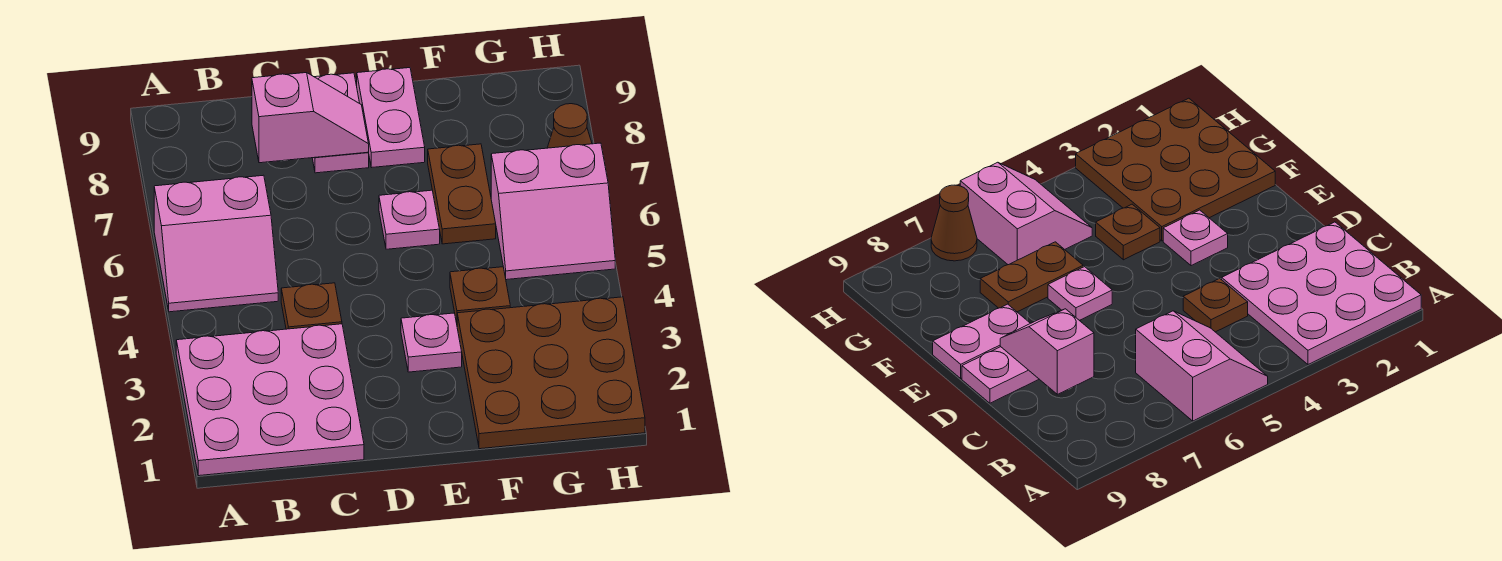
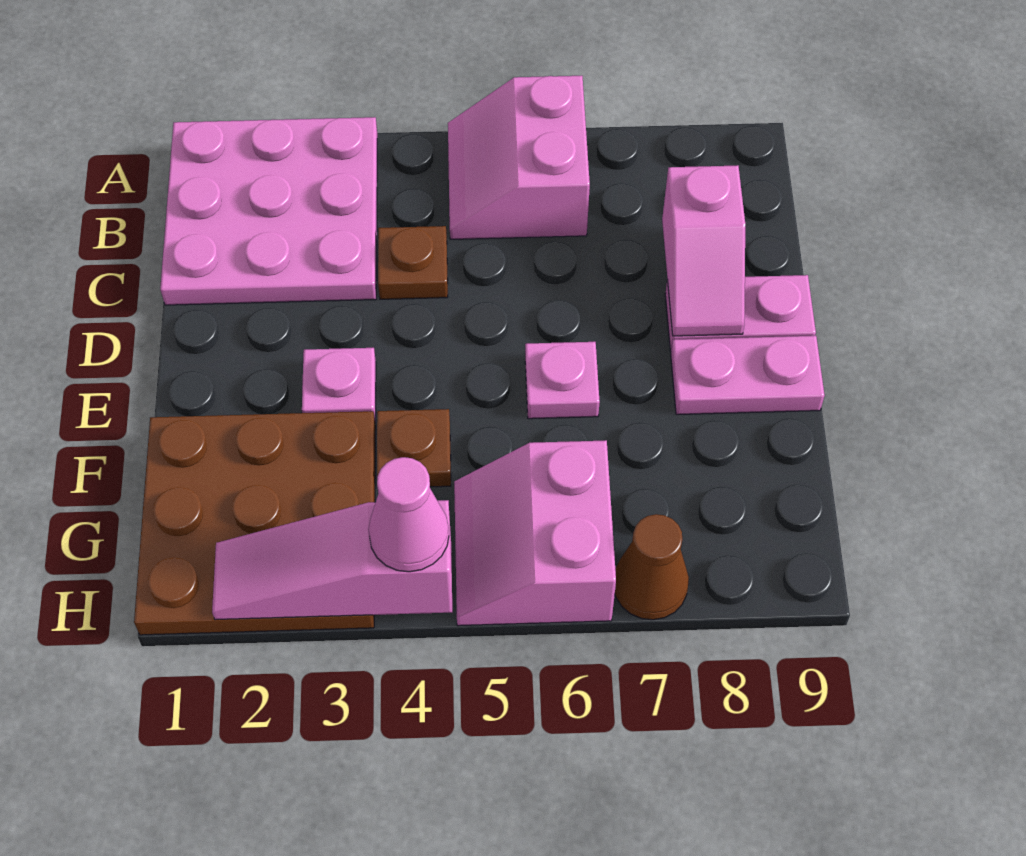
brown plate F6:F7 level 1 -> none
none -> pink slope H2:H4 level 2 top 4
none -> pink cone H4 level 3

